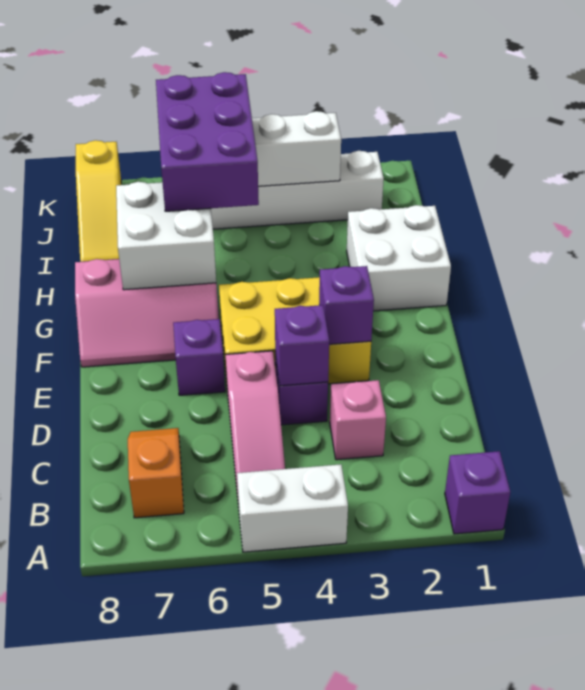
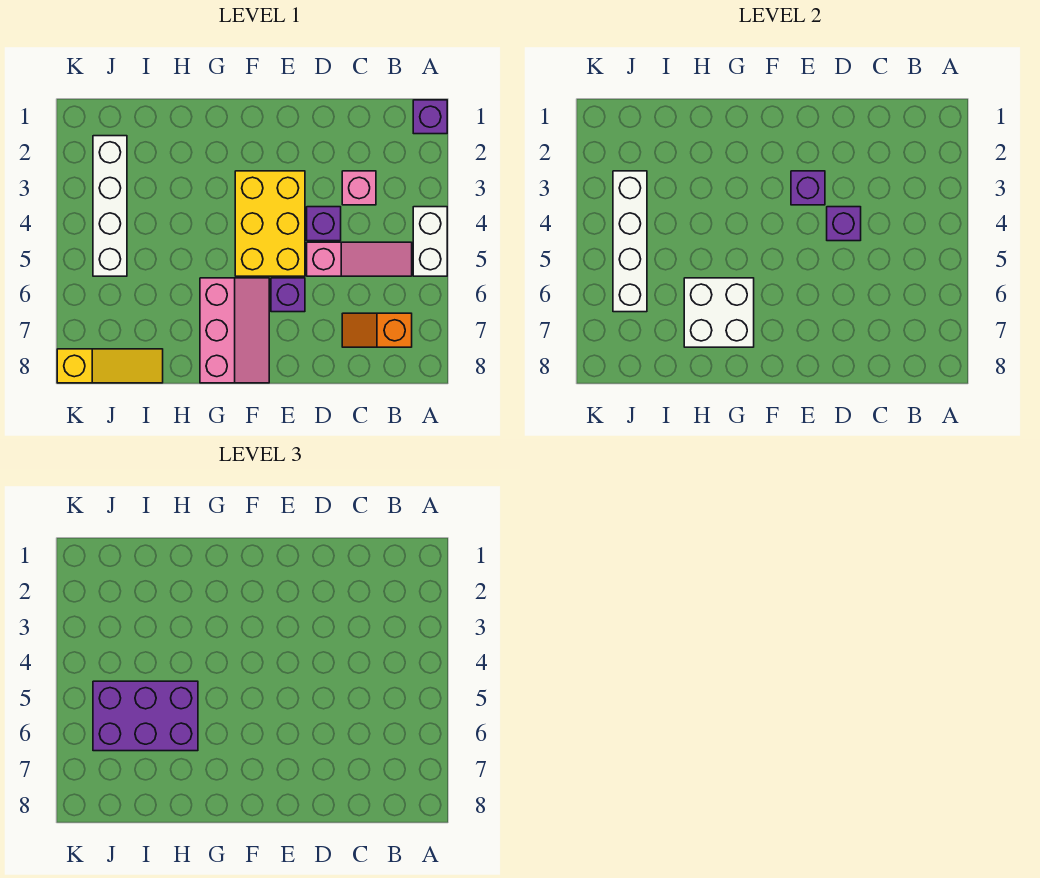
white brick G1:H2 level 1 -> none

